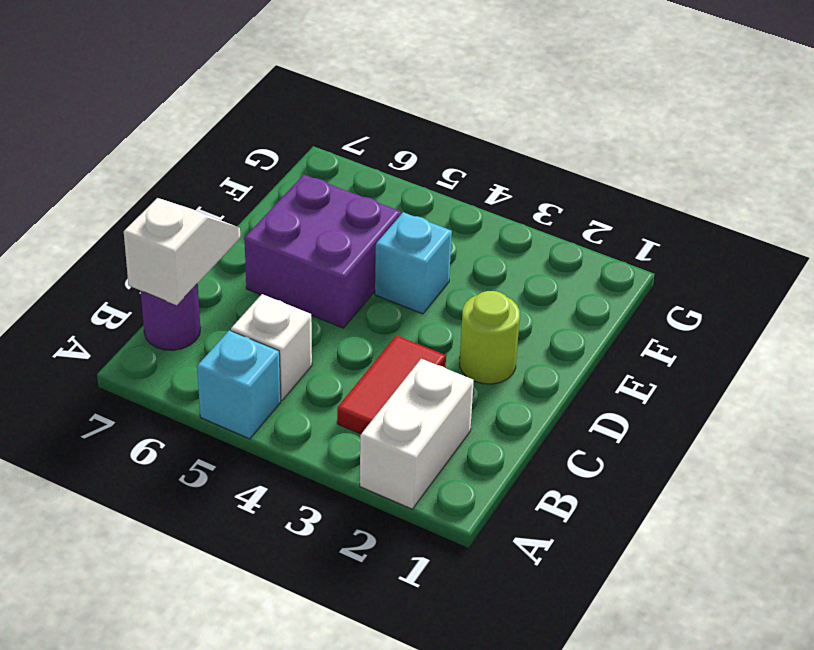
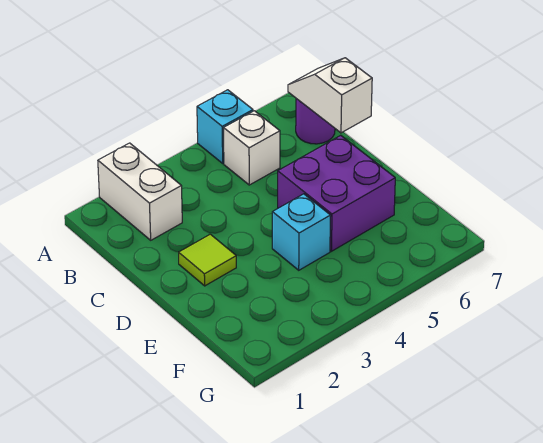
red tile B3:C3 level 1 -> none
white slope B7:C7 level 2 top B -> white slope B7:C7 level 2 top C
lime round brick D2 level 1 -> lime tile D2 level 1

